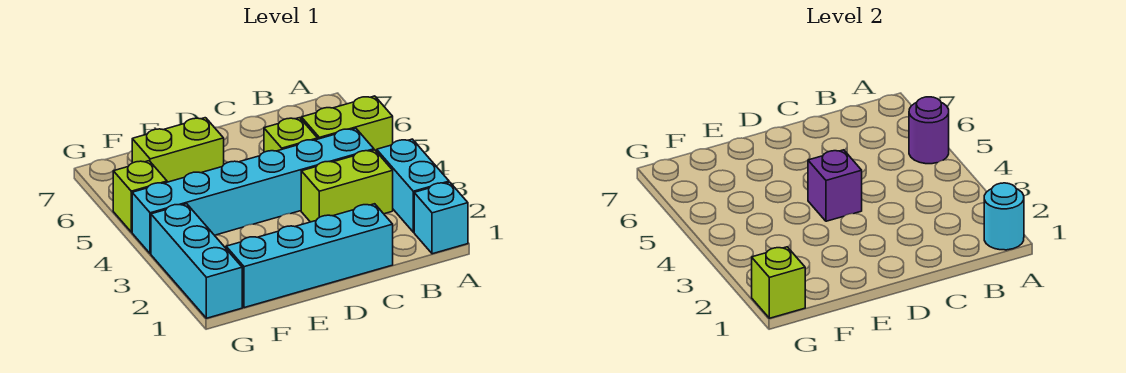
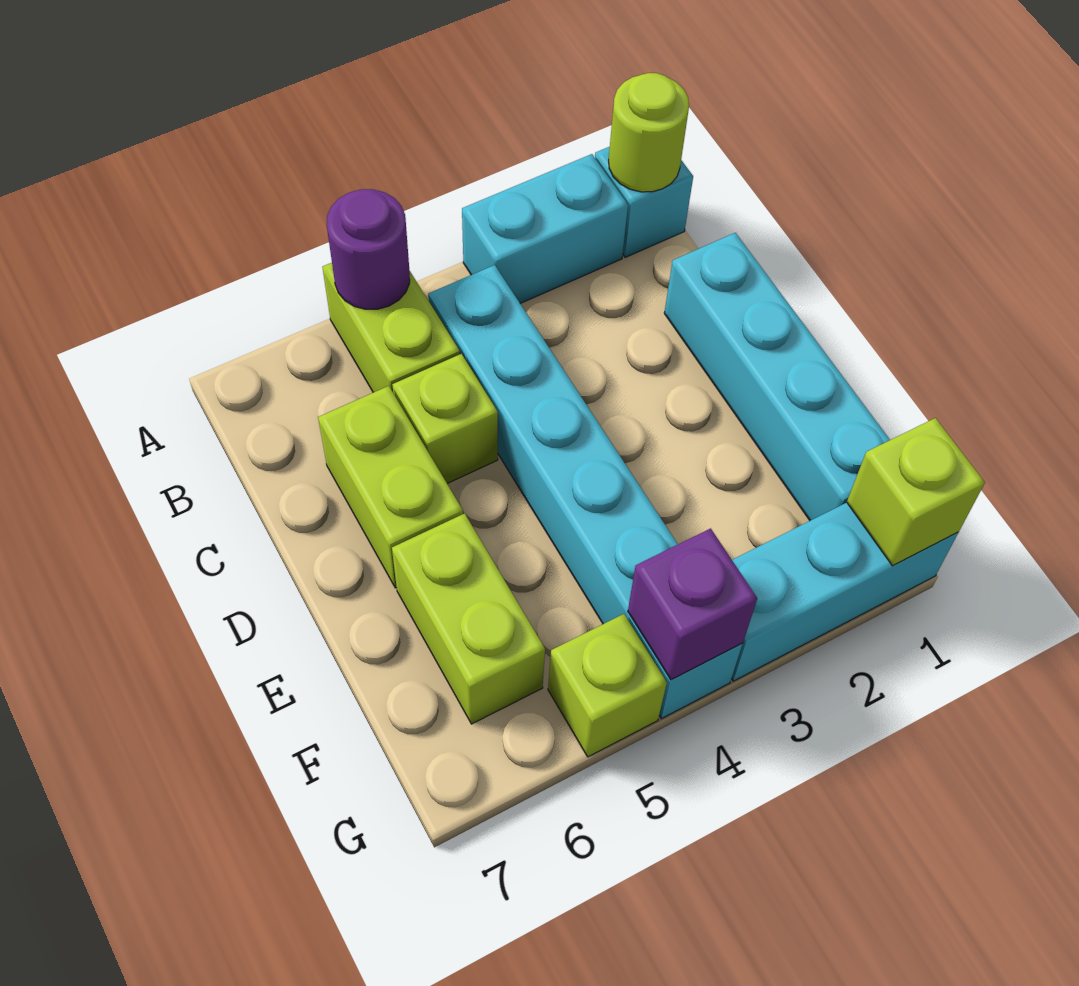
cyan round brick A1 level 2 -> lime round brick A1 level 2
lime brick B3:C3 level 1 -> lime brick C6:D6 level 1
purple brick D4 level 2 -> purple brick G4 level 2

